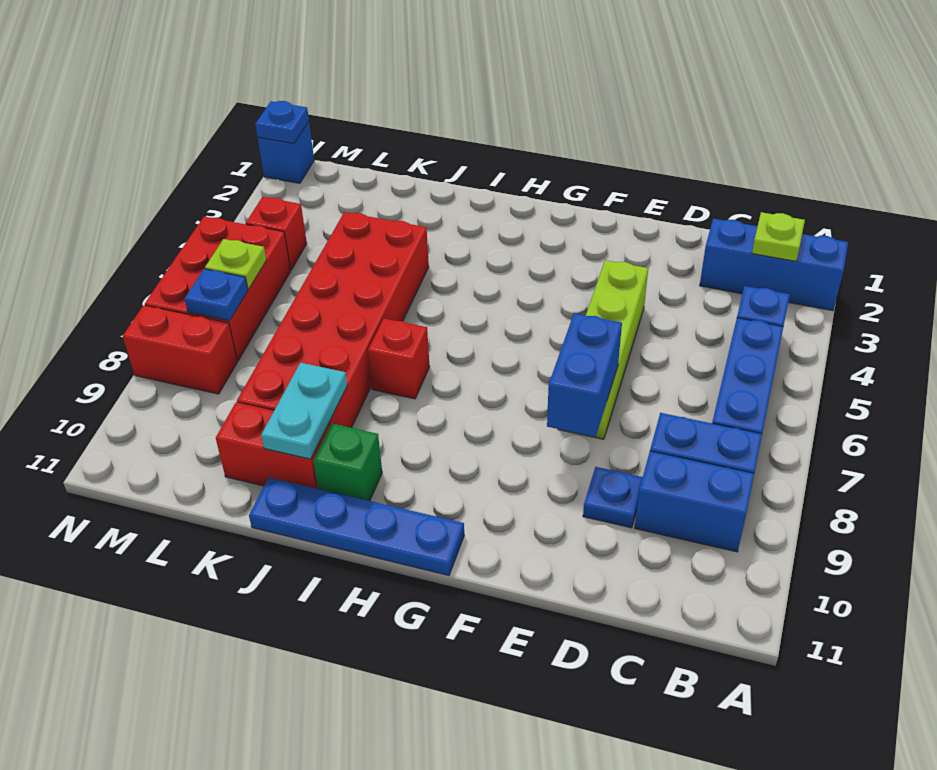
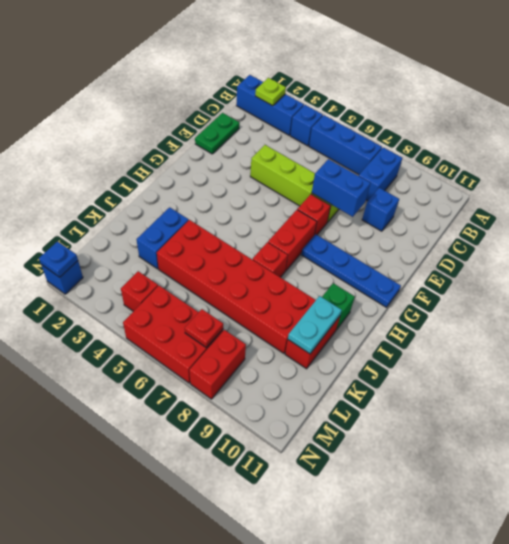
blue brick A2:C2 level 1 -> blue brick B1:B3 level 1
blue brick B9:C9 level 1 -> blue brick J3:K3 level 1
none -> green plate D1:E1 level 1
blue plate D9 level 1 -> blue brick D9 level 1
none -> red brick F7 level 1
none -> red brick G7:H7 level 1
blue plate G11:J11 level 1 -> blue plate G8:G11 level 1
cyan plate J9:J10 level 2 -> cyan plate J10:K10 level 2
lime plate M6 level 2 -> none
blue plate M7 level 2 -> red plate M7 level 2

